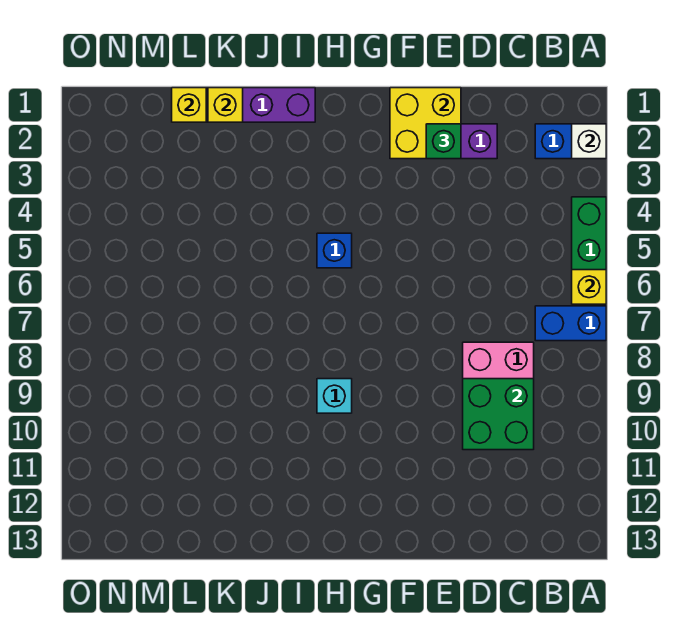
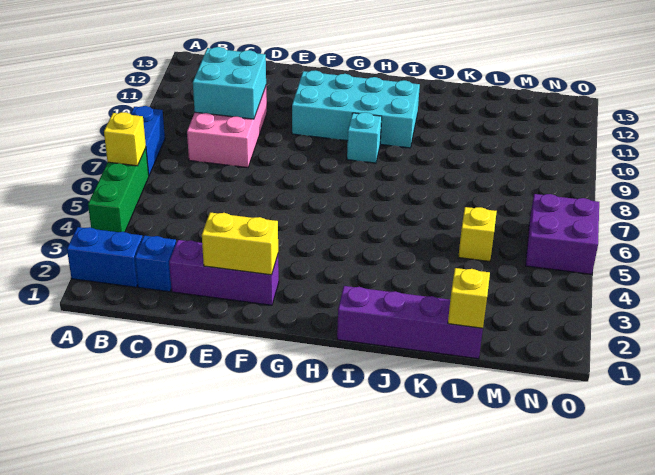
white brick A2 level 2 -> none
blue brick A7:B7 level 1 -> blue brick A7:A8 level 1
green brick C9:D10 level 2 -> cyan brick C9:D10 level 2
yellow brick E1:F2 level 2 -> yellow brick E2:F2 level 2
green brick E2 level 3 -> none
none -> cyan brick F10:I11 level 1
blue brick H5 level 1 -> blue brick C2 level 1
yellow brick K1 level 2 -> yellow brick L5 level 1
none -> purple brick N5:O6 level 1

